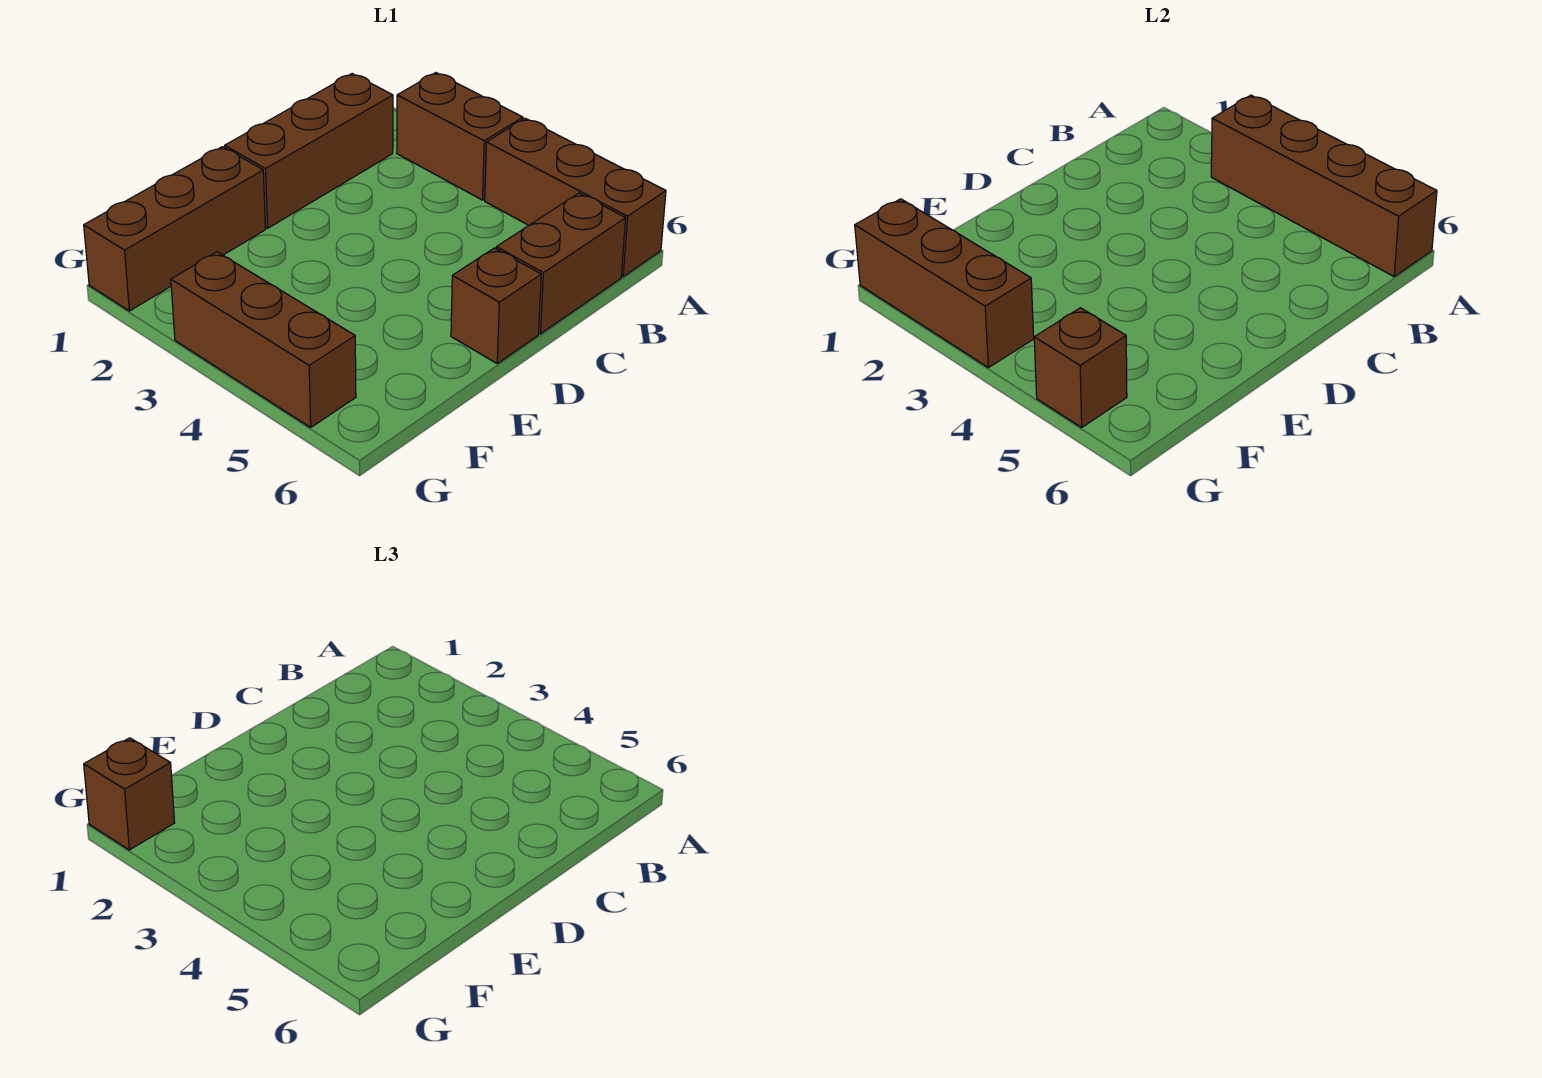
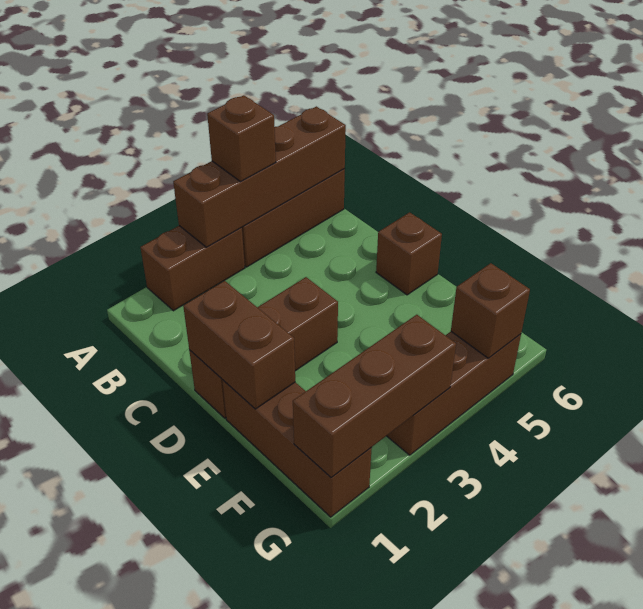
brown brick B1:D1 level 1 -> brown brick D1:D3 level 1
brown brick B6:C6 level 1 -> brown brick D1:E1 level 2
brown brick G1 level 3 -> brown brick A4 level 3

